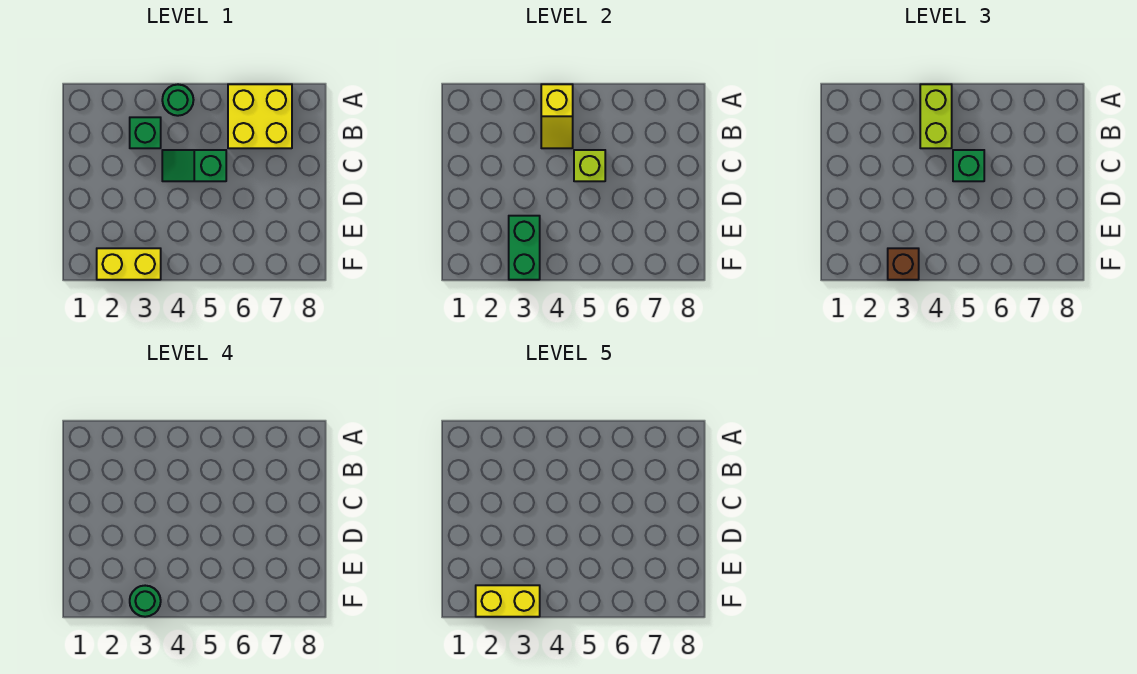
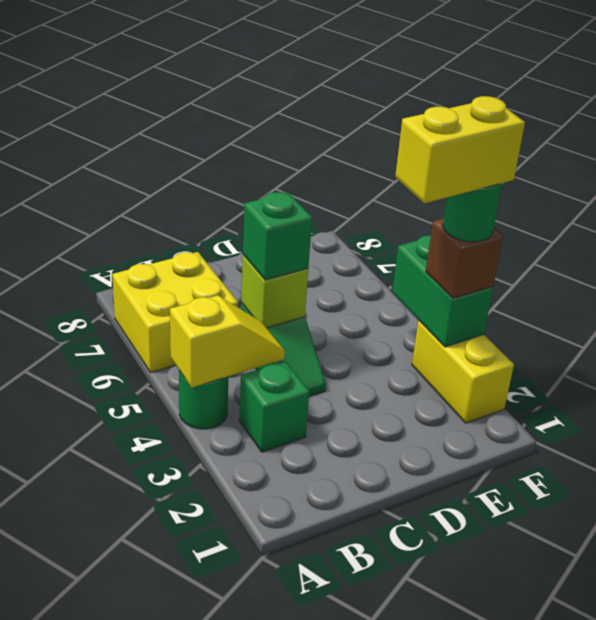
lime brick A4:B4 level 3 -> none
green brick E3:F3 level 2 -> green brick F3:F4 level 2
yellow brick F2:F3 level 5 -> yellow brick E3:F3 level 5

